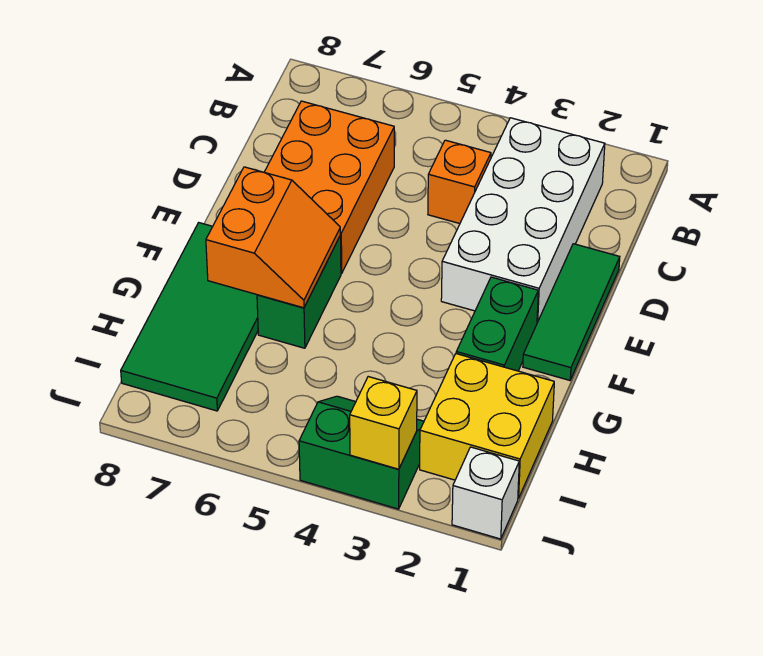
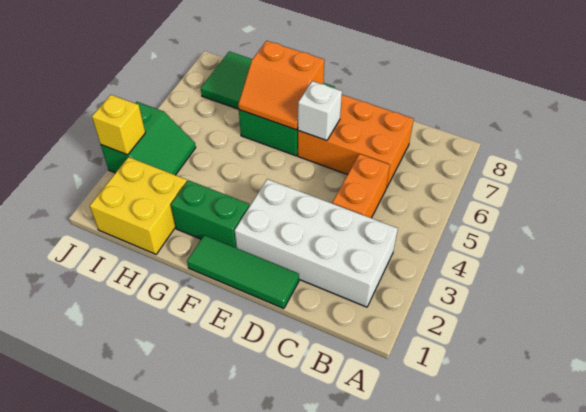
orange brick C4 level 1 -> orange brick C4:C5 level 1
white brick J1 level 1 -> white brick E6 level 2

